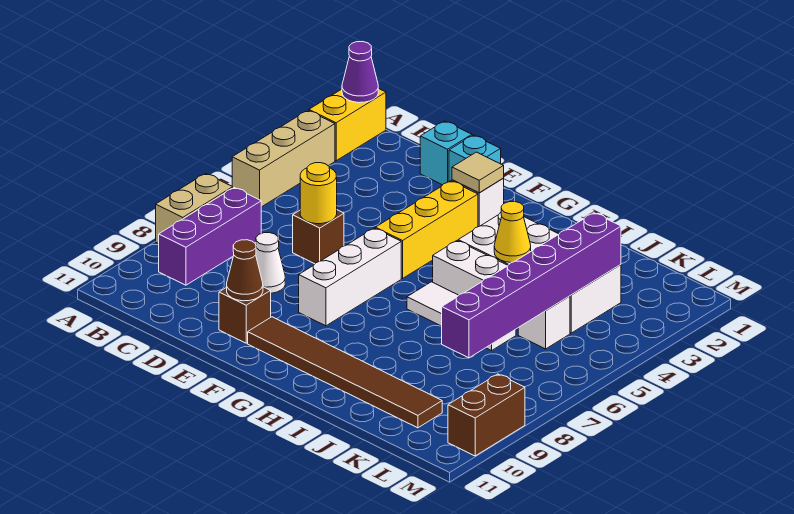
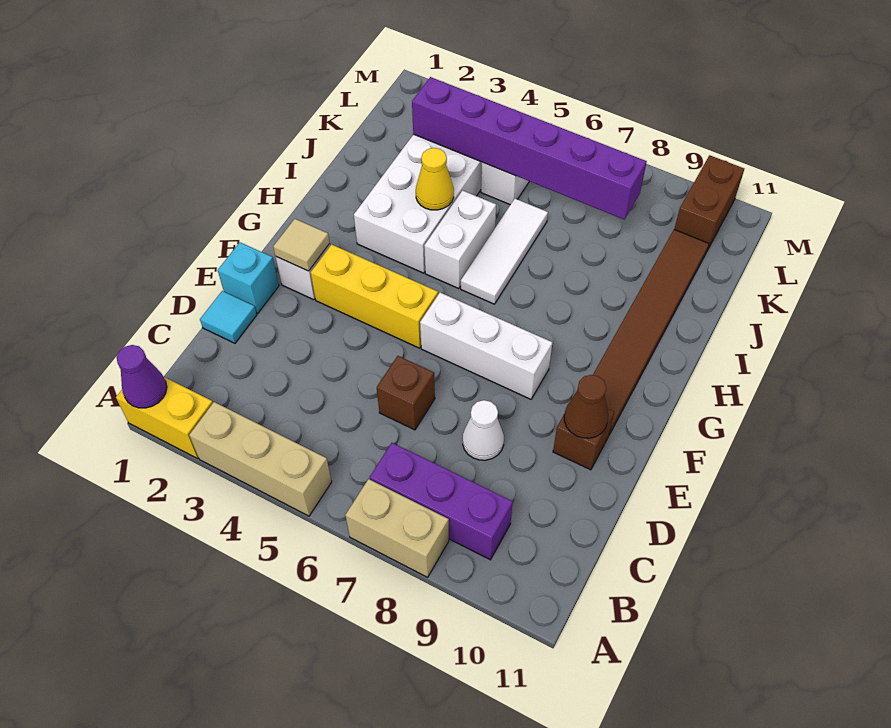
cyan brick D1 level 1 -> cyan tile D1 level 1
yellow round brick D6 level 2 -> none
brown brick M9:M10 level 1 -> brown brick L10:M10 level 1

